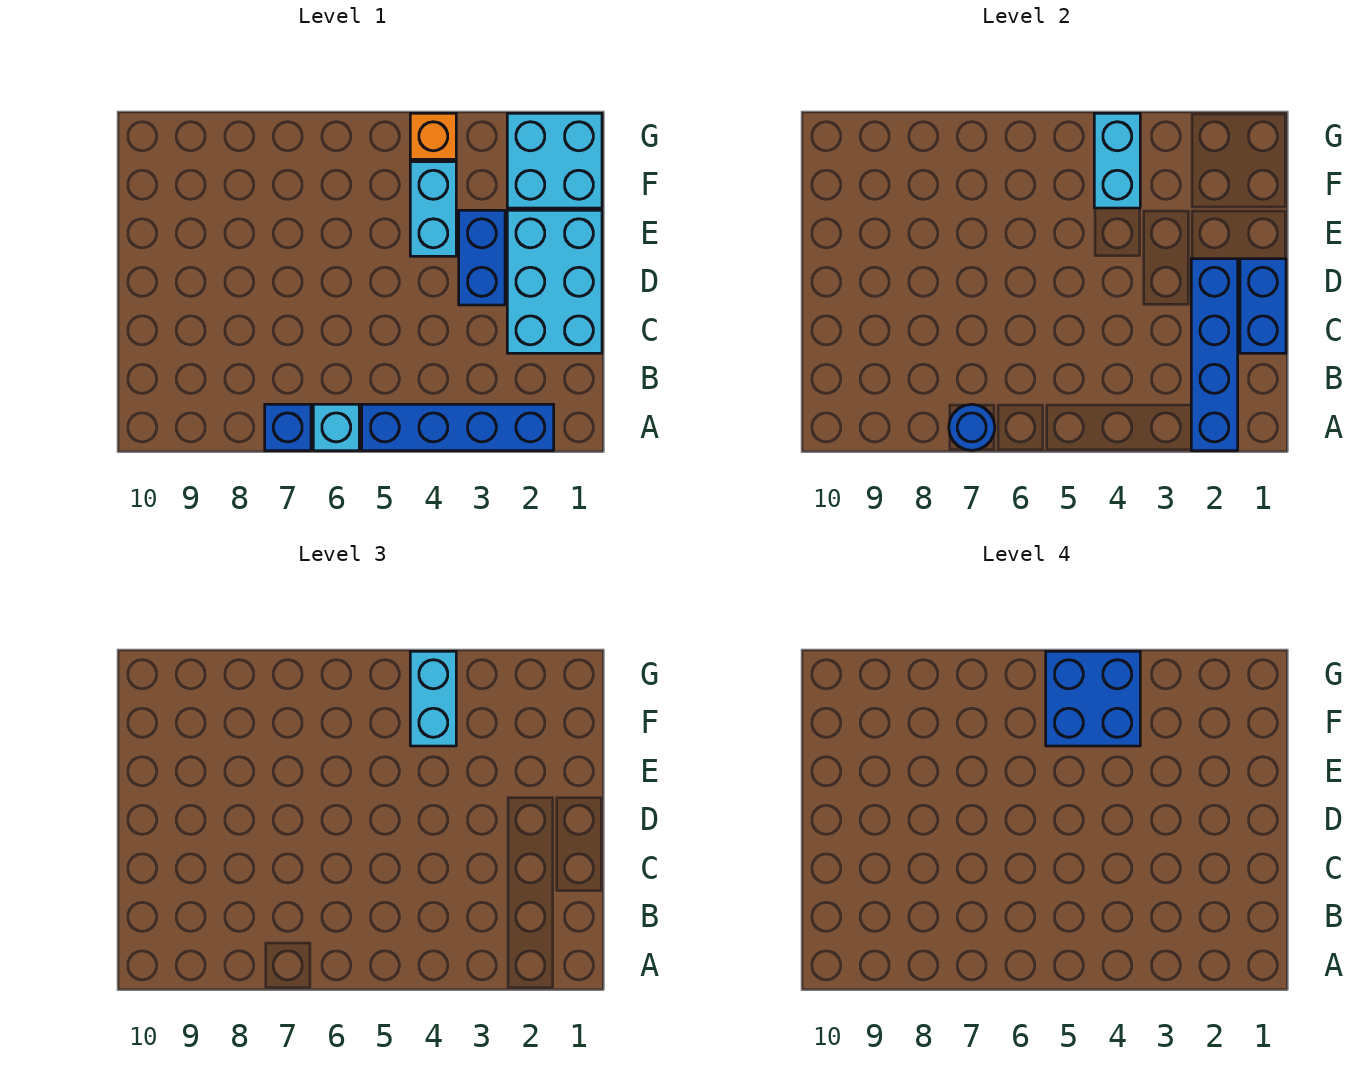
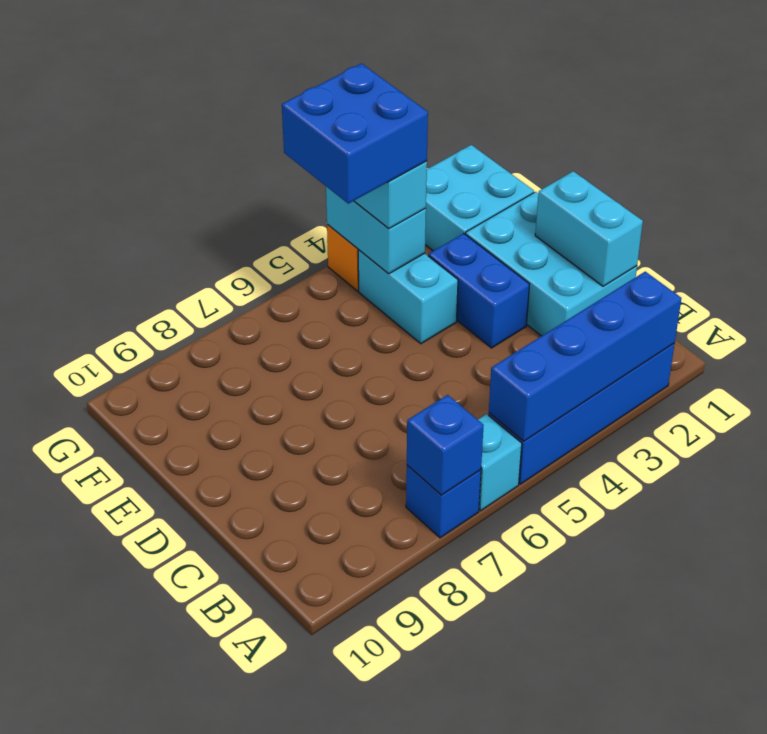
blue brick A2:D2 level 2 -> blue brick A2:A5 level 2
blue round brick A7 level 2 -> blue brick A7 level 2
blue brick C1:D1 level 2 -> cyan brick C1:D1 level 2

